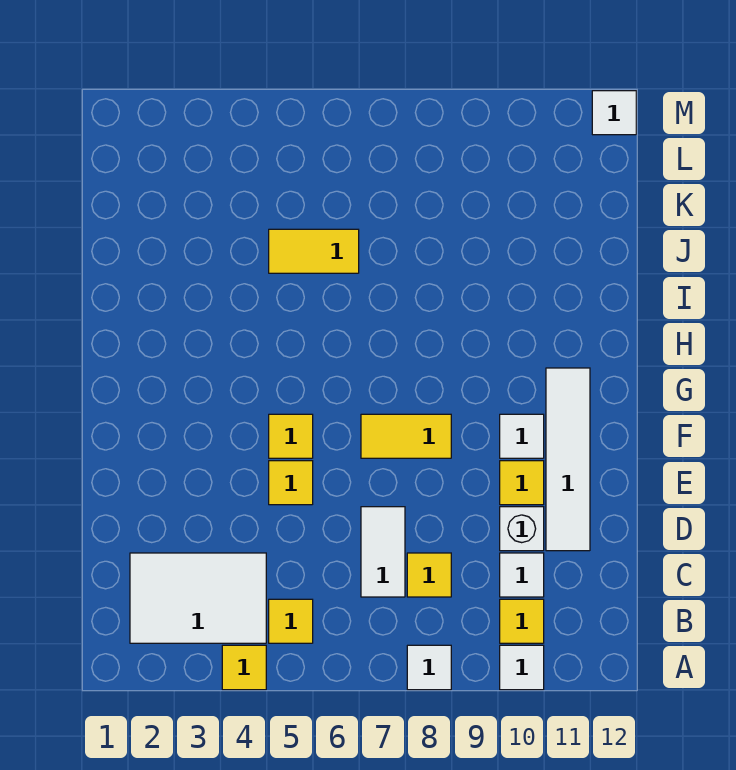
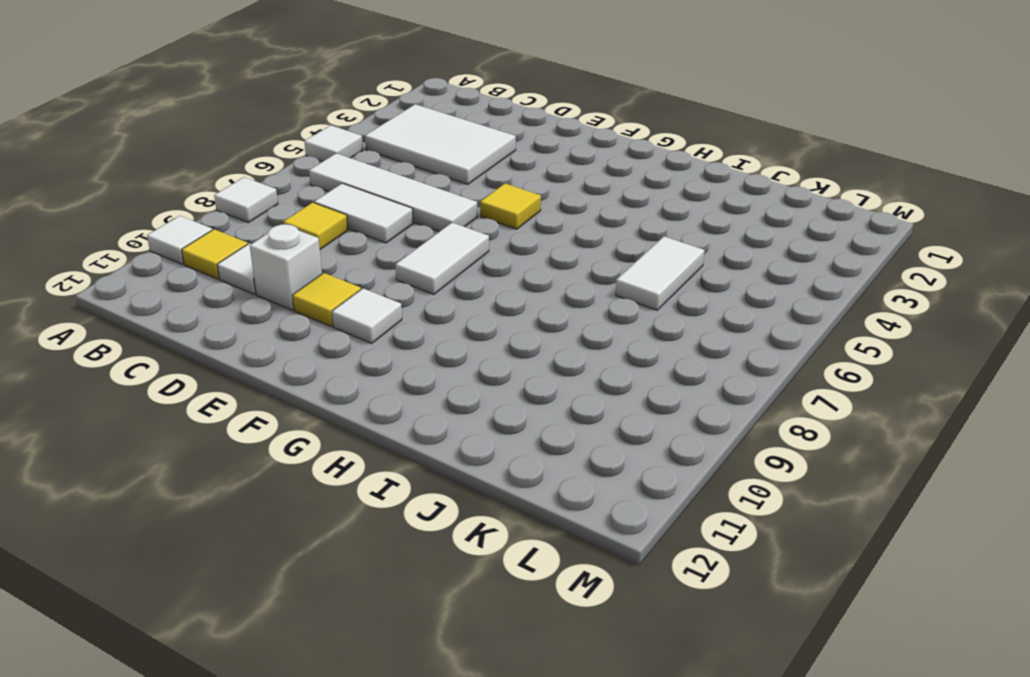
yellow tile A4 level 1 -> none
white tile B2:C4 level 1 -> white tile B3:D4 level 1
yellow tile B5 level 1 -> none
white tile D11:G11 level 1 -> white tile B6:E6 level 1
yellow tile E5 level 1 -> none
yellow tile F7:F8 level 1 -> white tile F7:F8 level 1
yellow tile J5:J6 level 1 -> white tile J5:J6 level 1
white tile M12 level 1 -> white tile A5 level 1

